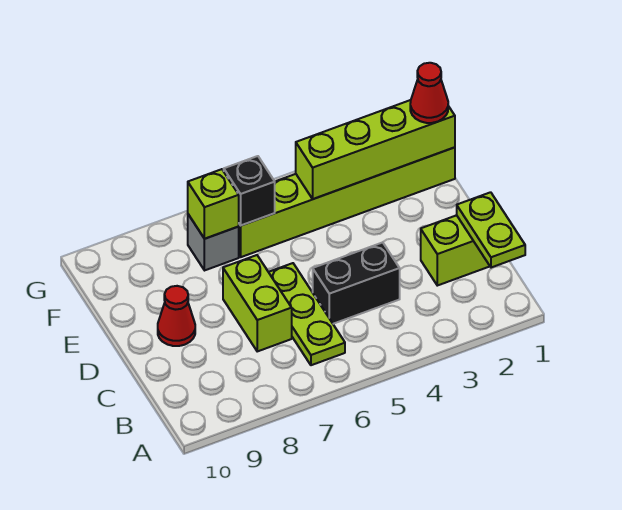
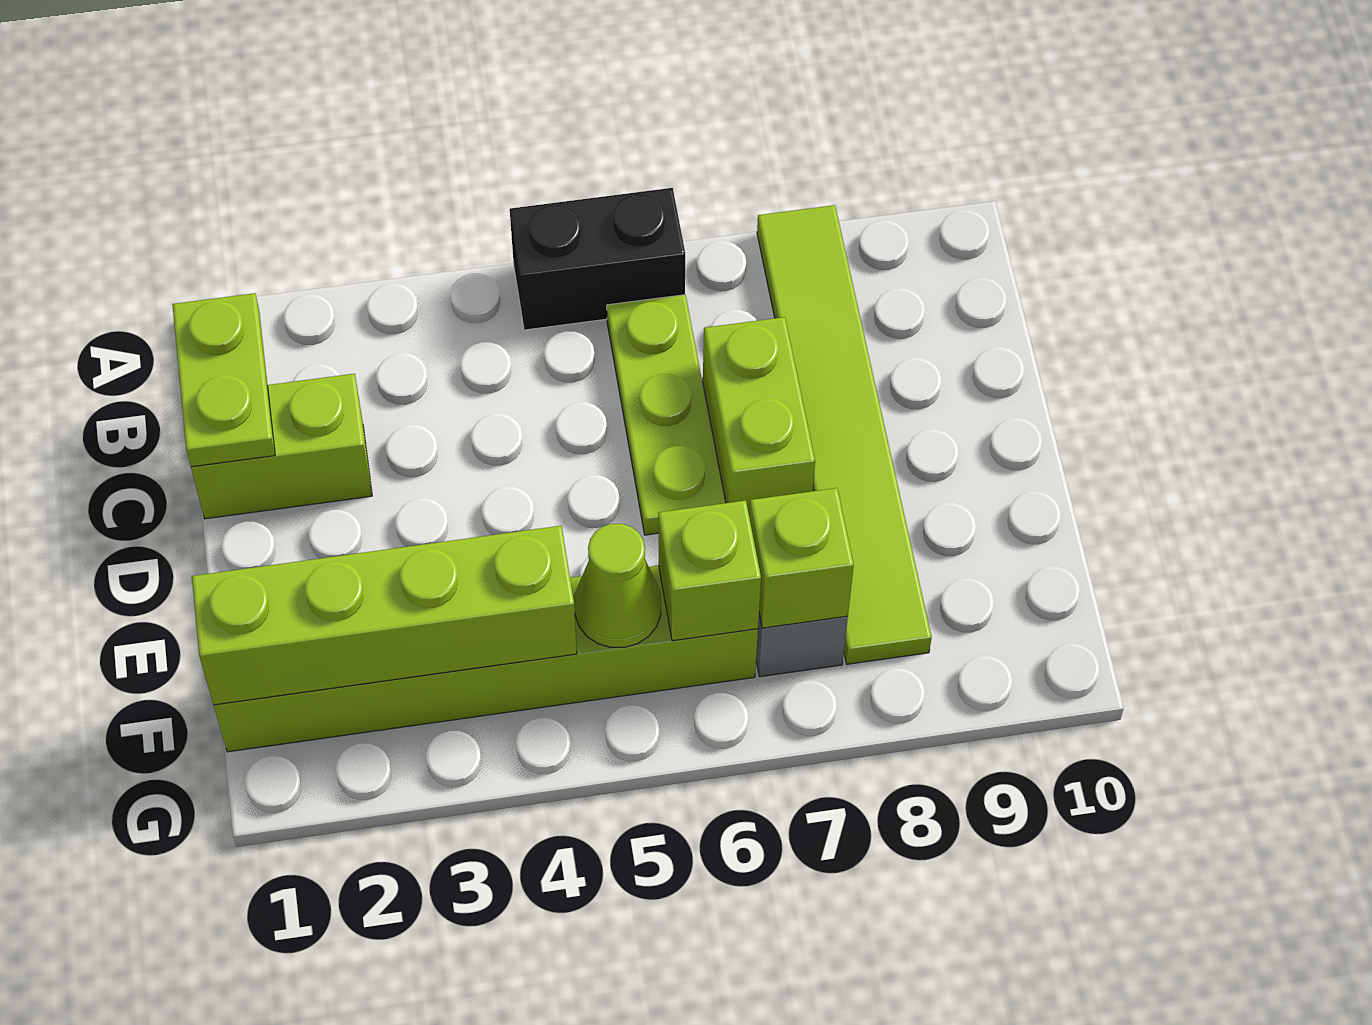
none -> lime tile A8:F8 level 1
black brick C4:C5 level 1 -> black brick A5:A6 level 1
red cone D9 level 1 -> none
red cone F1 level 3 -> none
none -> lime cone F5 level 2
black brick F6 level 2 -> lime brick F6 level 2

